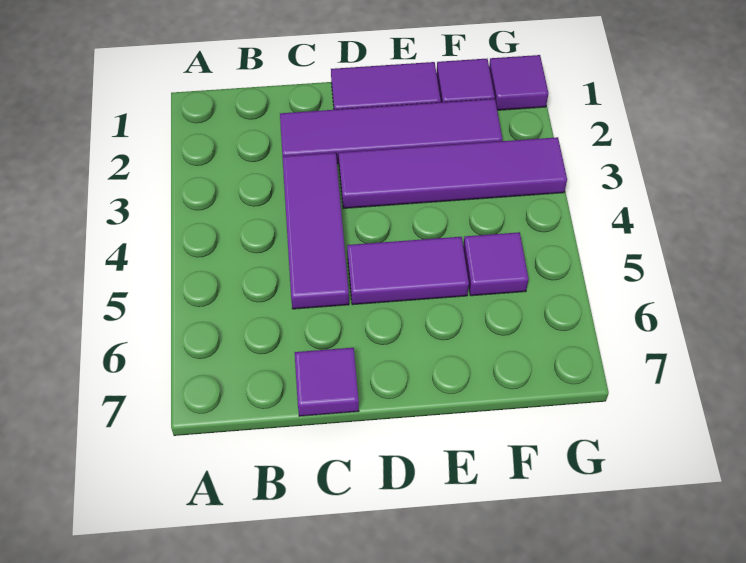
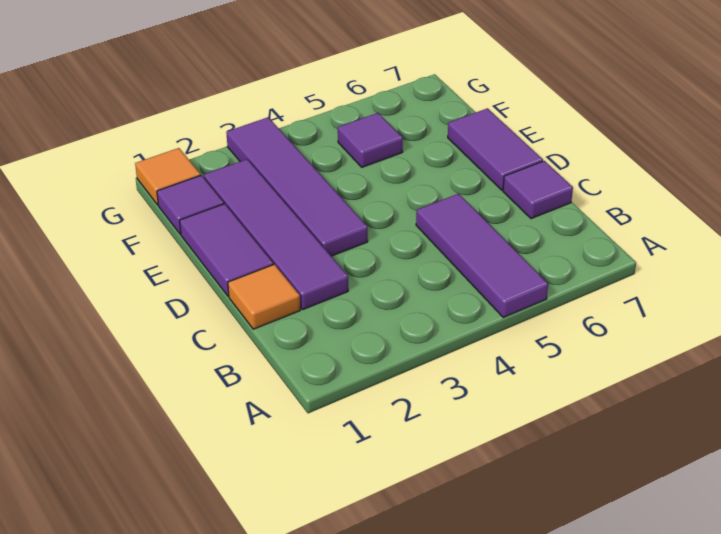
none -> orange tile C1 level 1
purple tile C3:C5 level 1 -> purple tile A5:C5 level 1
purple tile D5:E5 level 1 -> purple tile D7:E7 level 1
purple tile G1 level 1 -> orange tile G1 level 1

